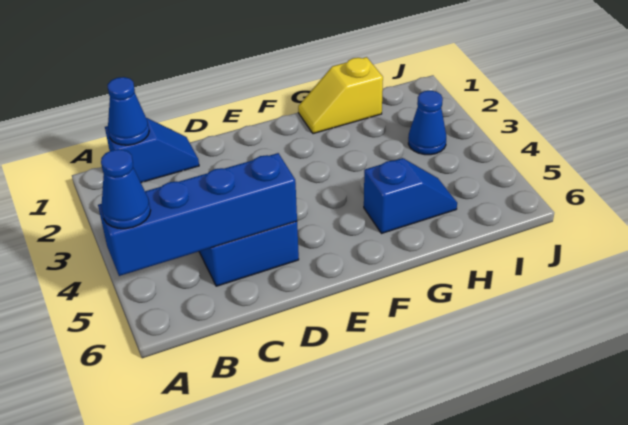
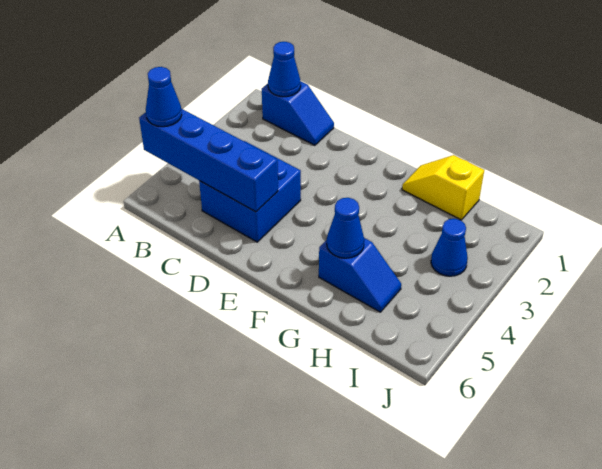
none -> blue cone G5 level 2

